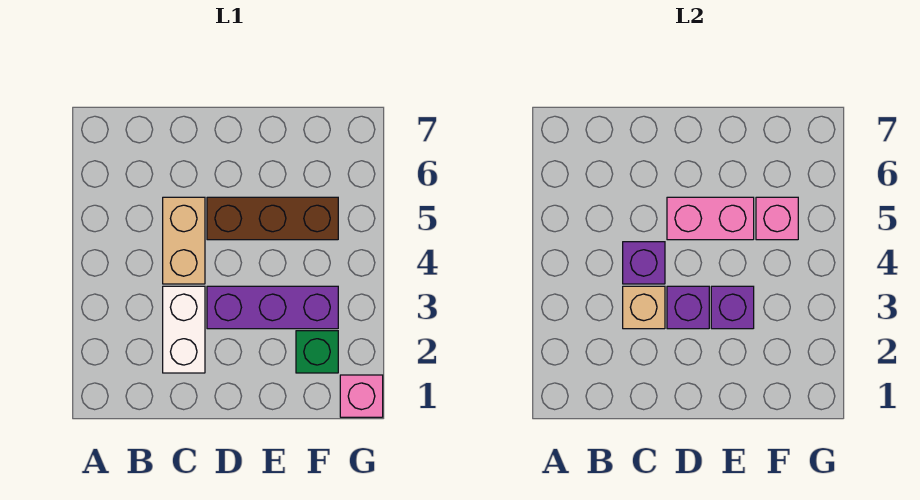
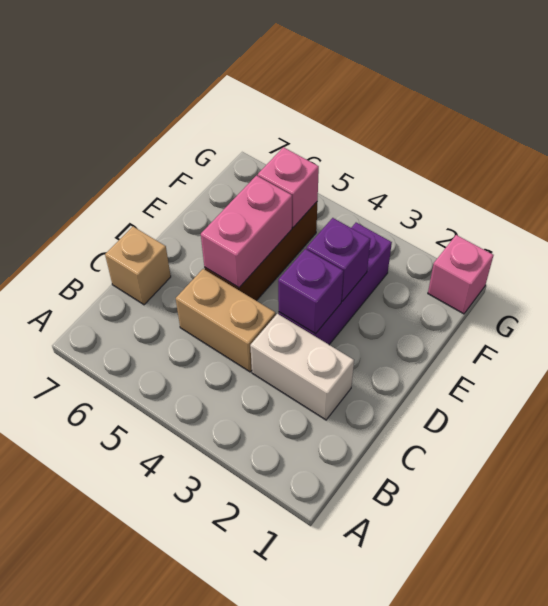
tan brick C3 level 2 -> tan brick C7 level 1
purple brick C4 level 2 -> none
green brick F2 level 1 -> none

